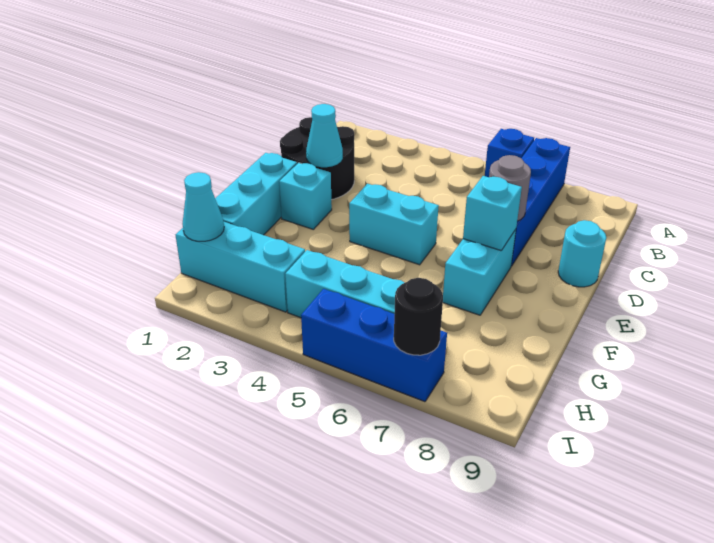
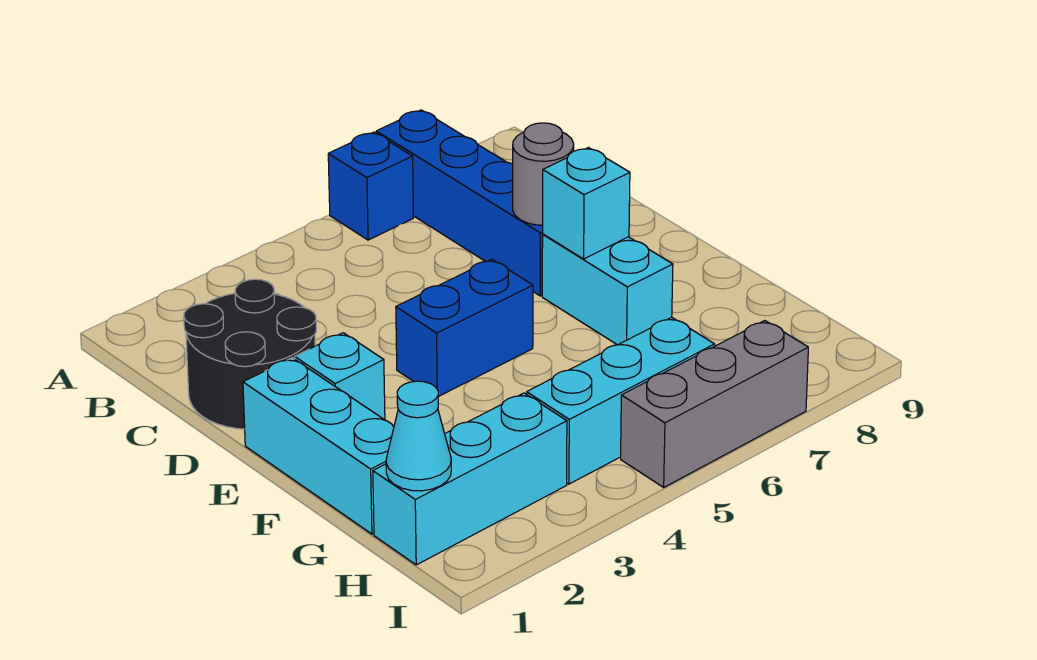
cyan cone D2 level 2 -> none
cyan round brick D9 level 1 -> none
cyan brick E4:E5 level 1 -> blue brick E4:E5 level 1
blue brick I5:I7 level 1 -> grey brick I5:I7 level 1
black round brick I7 level 2 -> none

